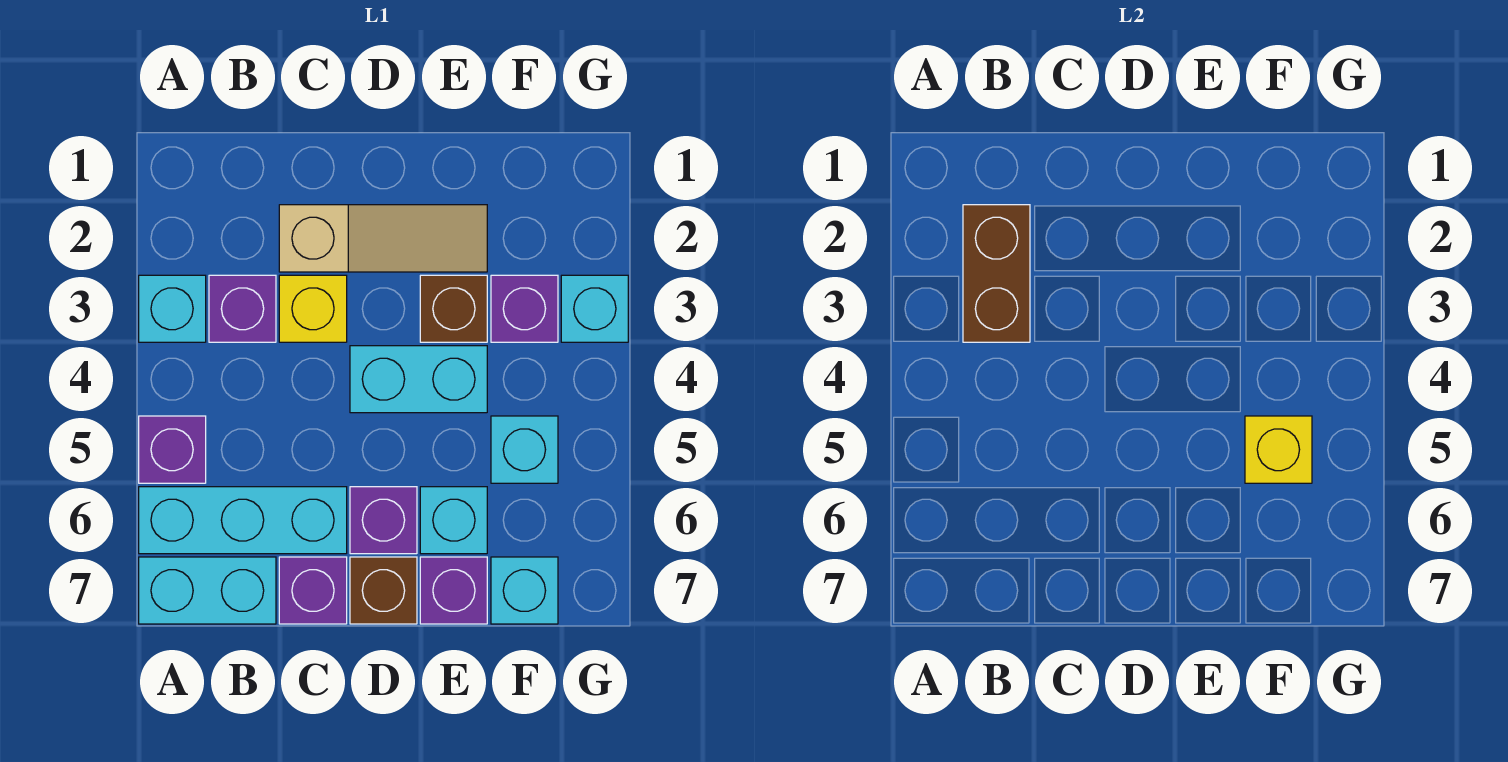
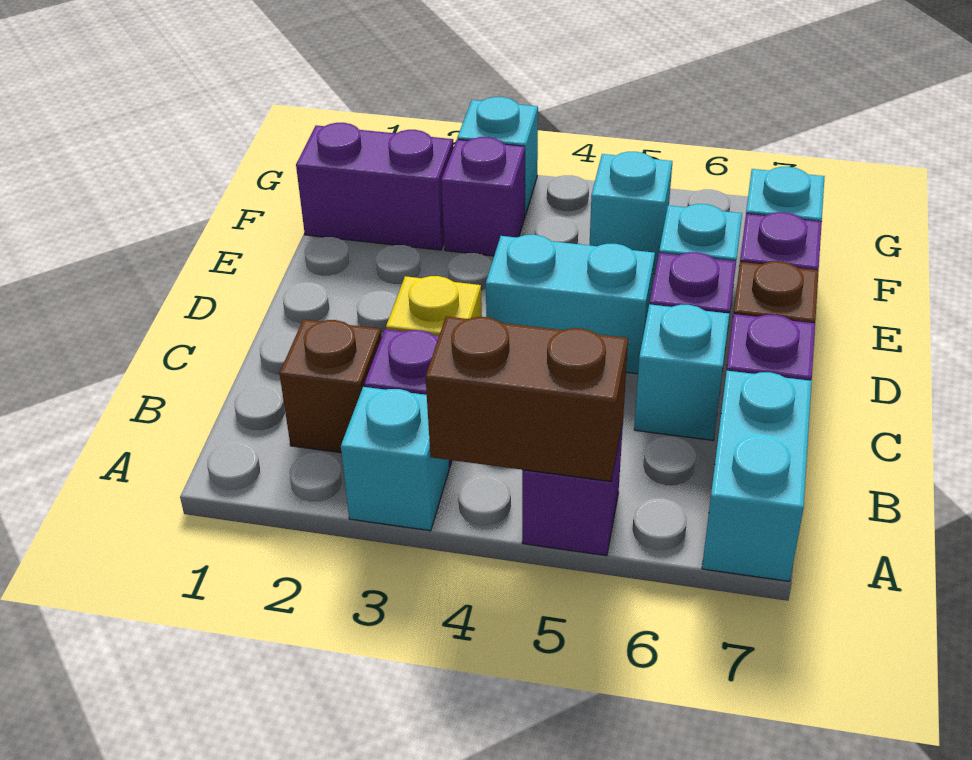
cyan brick A6:C6 level 1 -> cyan brick C6 level 1
brown brick B2:B3 level 2 -> brown brick A4:A5 level 2
tan slope C2:E2 level 1 top C -> none
cyan brick D4:E4 level 1 -> cyan brick D4:D5 level 1
brown brick E3 level 1 -> brown brick B2 level 1
none -> purple brick F1:F2 level 1
yellow brick F5 level 2 -> none

